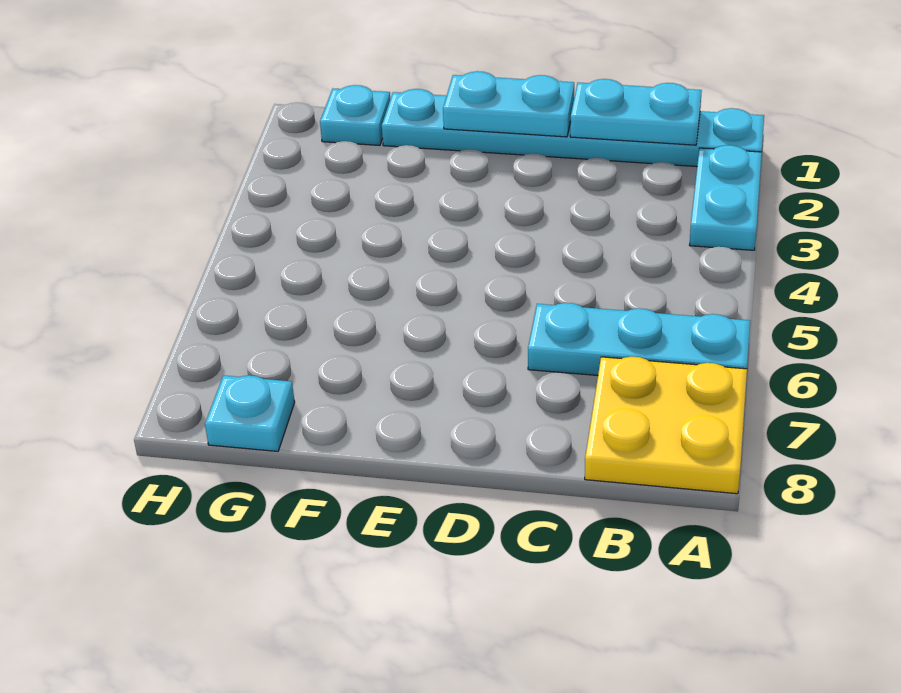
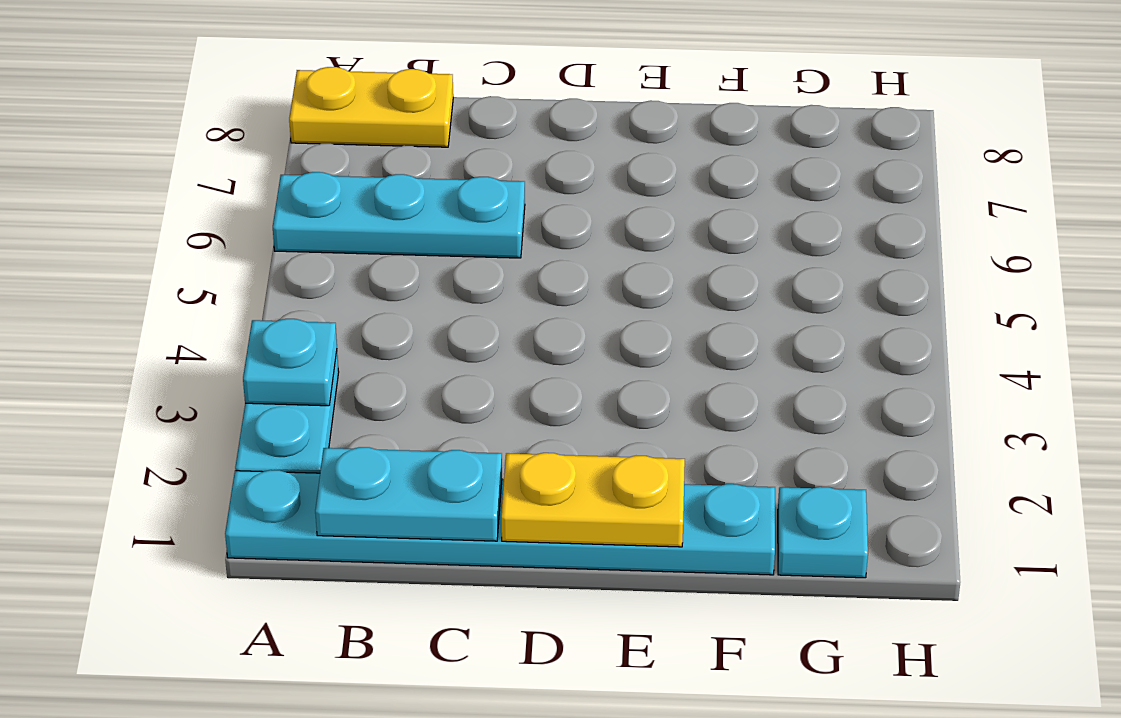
yellow plate A7:B8 level 1 -> yellow plate A8:B8 level 1
cyan plate D1:E1 level 2 -> yellow plate D1:E1 level 2
cyan plate G8 level 1 -> cyan plate A3 level 2

